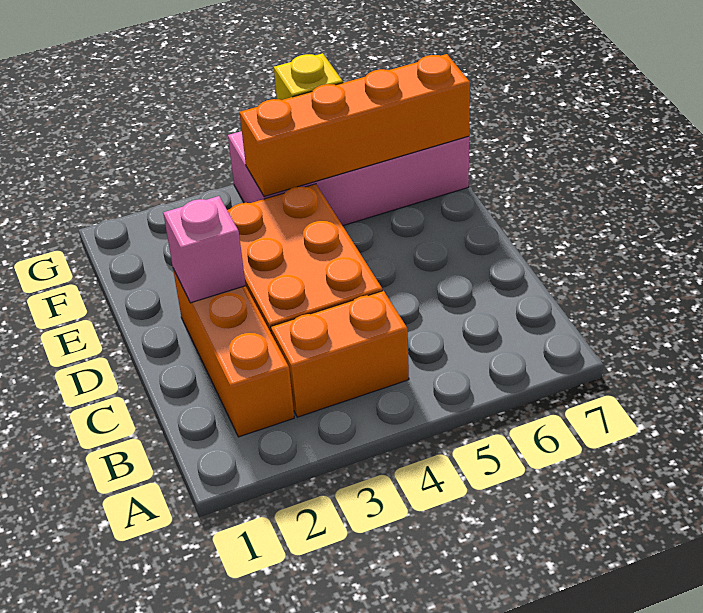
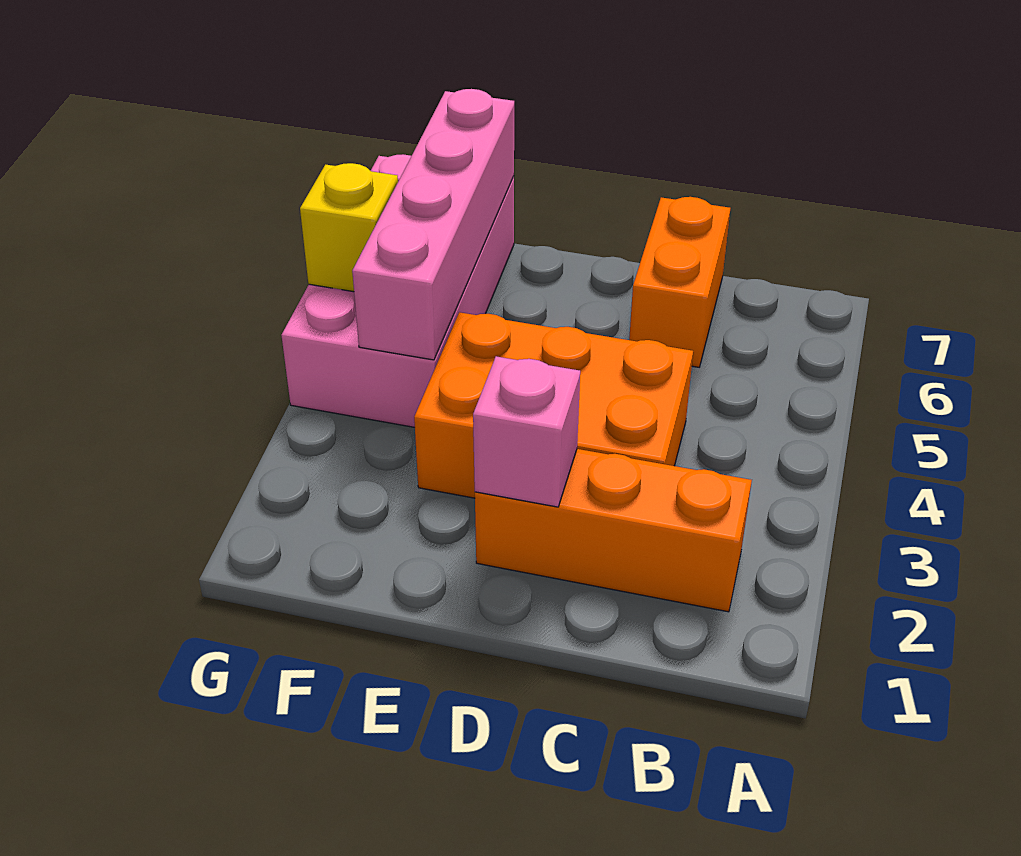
orange brick B3:B4 level 1 -> orange brick C6:C7 level 1
orange brick F4:F7 level 2 -> pink brick F4:F7 level 2

